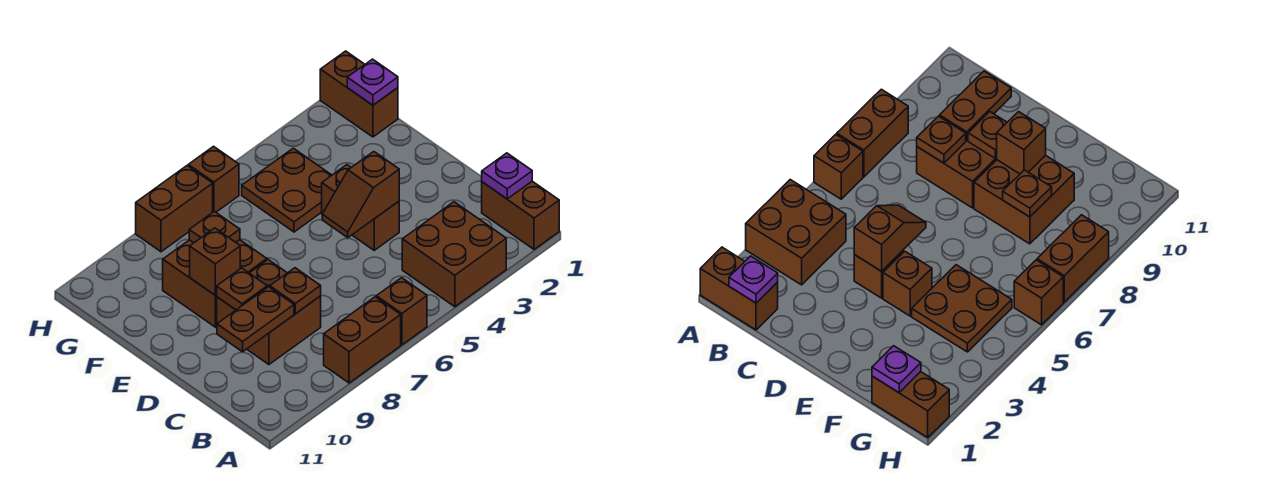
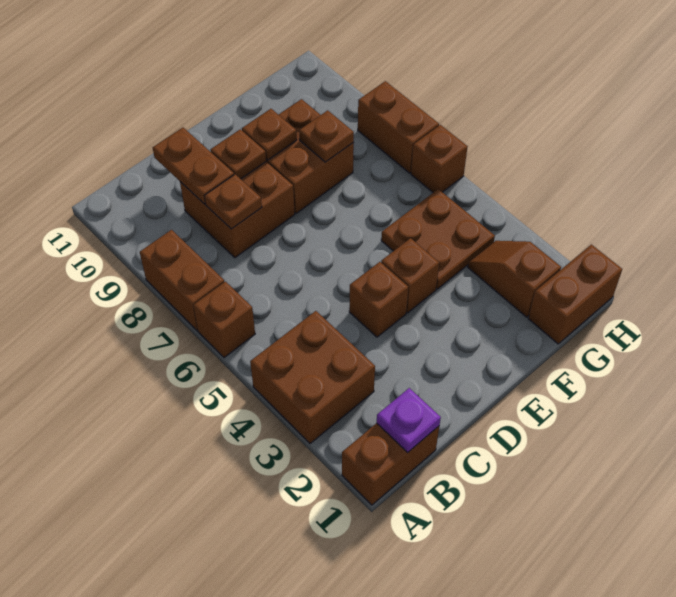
brown slope D4:D5 level 2 top 4 -> brown slope G2:G3 level 1 top 2
brown brick E9 level 2 -> brown plate E9 level 2
purple plate G1 level 2 -> none

